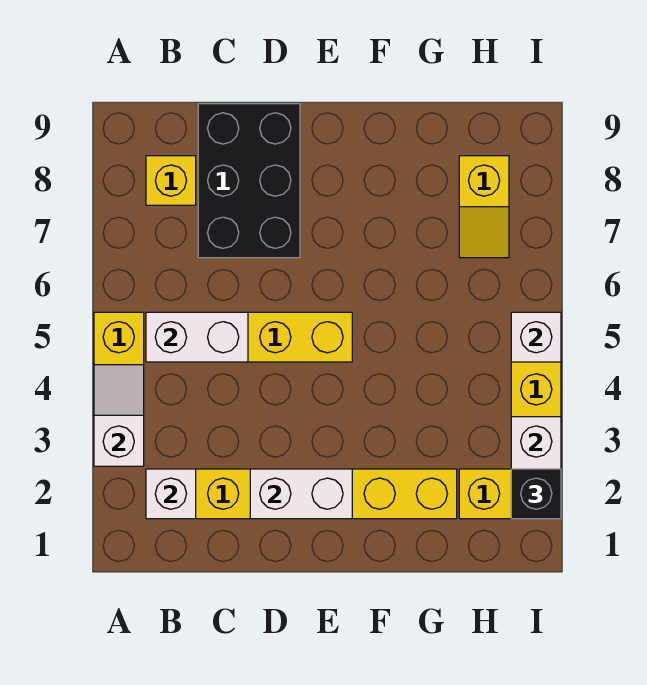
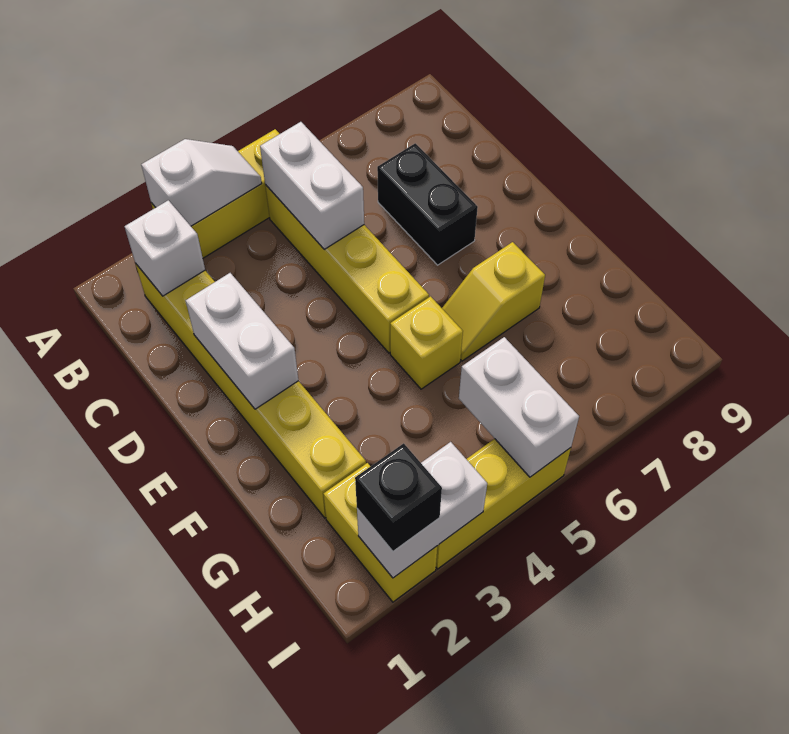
yellow brick B8 level 1 -> yellow brick F5 level 1
black brick C7:D9 level 1 -> black brick C7:D7 level 1
yellow slope H7:H8 level 1 top 8 -> yellow slope F6:F7 level 1 top 7
white brick I5 level 2 -> white brick H5:I5 level 2

